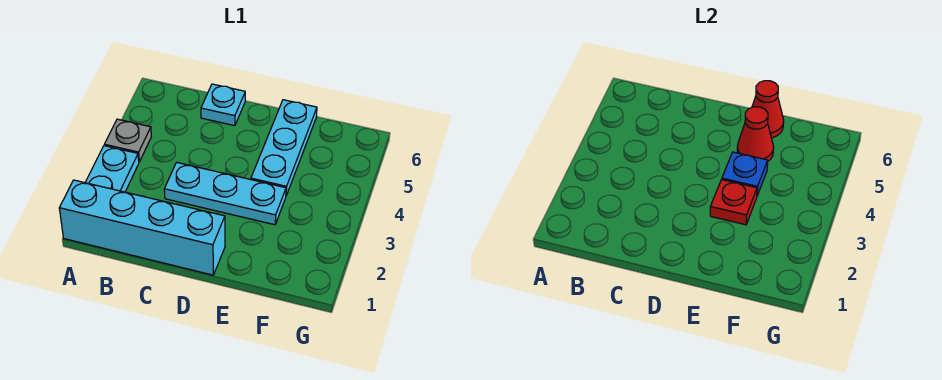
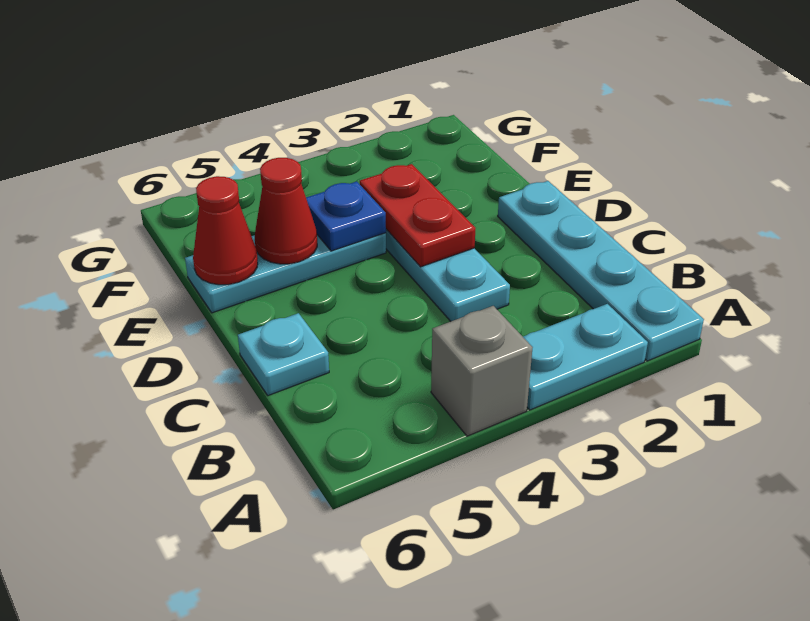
cyan brick A1:D1 level 1 -> cyan plate A1:D1 level 1
grey plate A4 level 1 -> grey brick A4 level 1
red plate E3 level 2 -> red plate D3:E3 level 2

